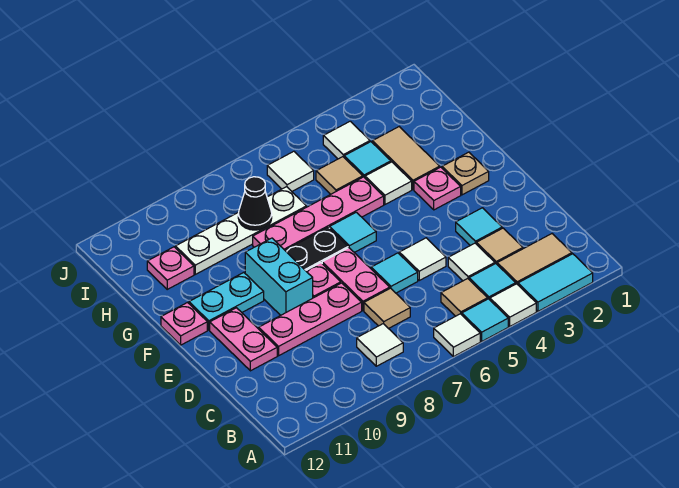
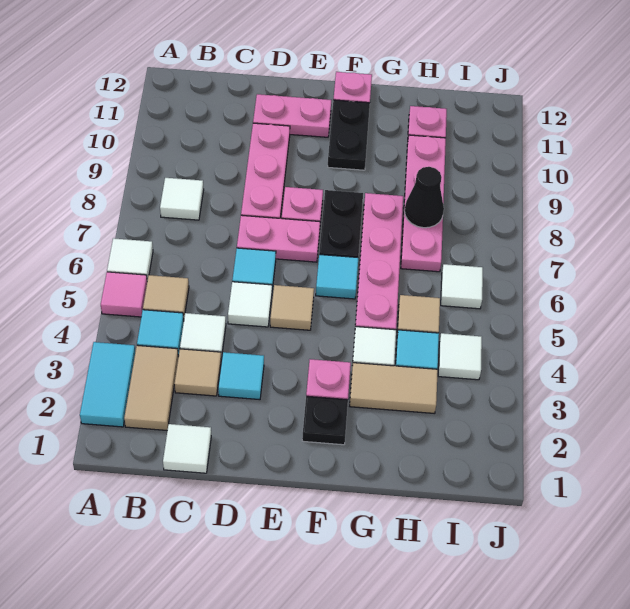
white tile A4 level 1 -> white tile C1 level 1
cyan tile A5 level 1 -> pink tile A5 level 1
tan tile C7 level 1 -> tan tile E5 level 1
cyan brick E9:F9 level 1 -> none
tan plate F2 level 1 -> black plate F2 level 1
cyan plate F10:F11 level 1 -> black plate F10:F11 level 1
white plate H7:H10 level 1 -> pink plate H7:H10 level 1

